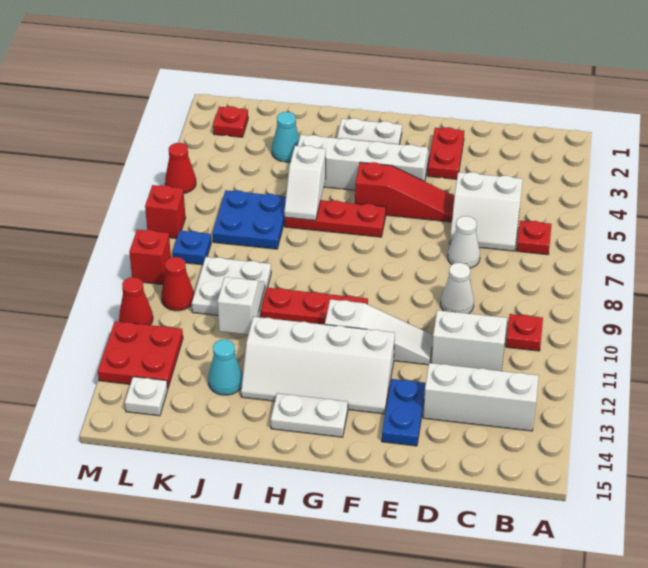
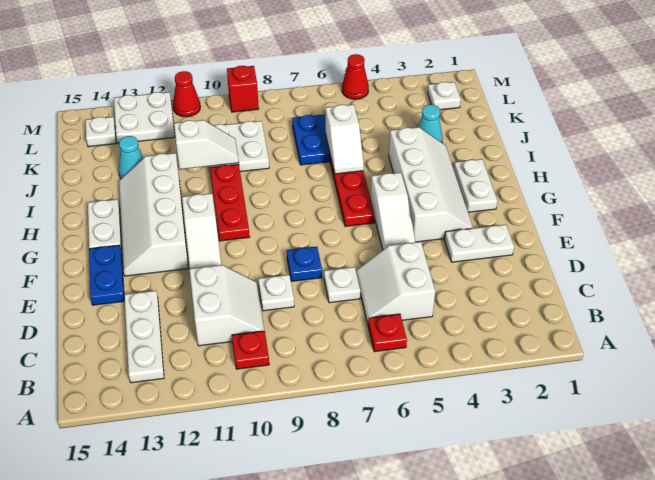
white brick B13:D13 level 1 -> white plate B13:D13 level 1
white cone D7 level 1 -> white plate D7 level 1
white cone D9 level 1 -> white plate D9 level 1
red plate E2:E3 level 1 -> white plate E2:E3 level 1
red slope E5:G5 level 1 top G -> white slope E5:G5 level 1 top G
blue plate E13:E14 level 1 -> blue plate E14:F14 level 1
white slope I5:I6 level 2 top 5 -> white slope I6:J6 level 2 top J
red plate L2 level 1 -> white plate L2 level 1
blue plate L8 level 1 -> blue plate E8 level 1
red cone L10 level 1 -> none
red plate L12:M13 level 1 -> white plate L12:M13 level 1
red brick M7 level 1 -> none

